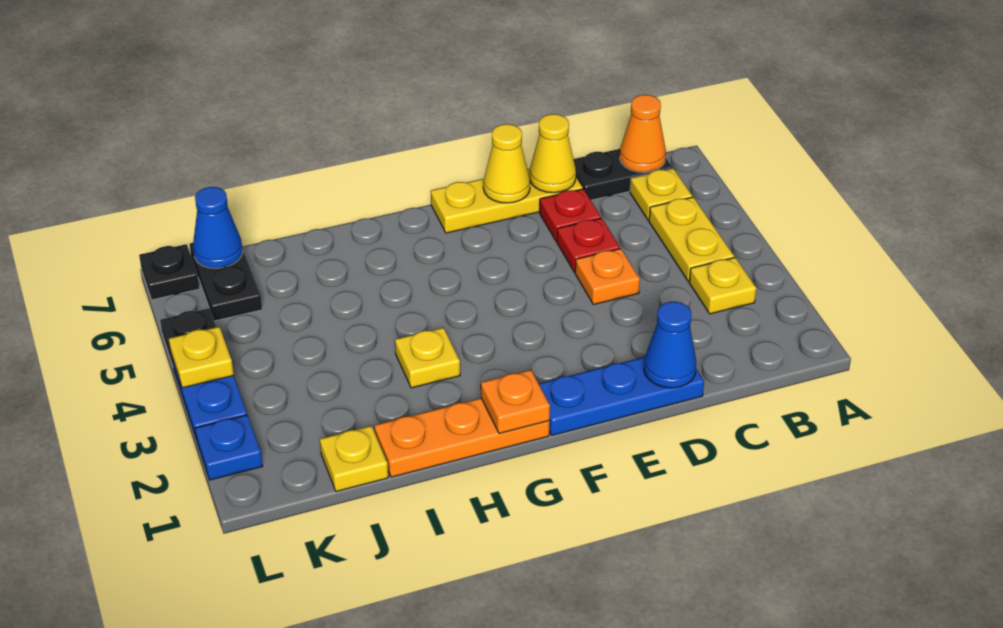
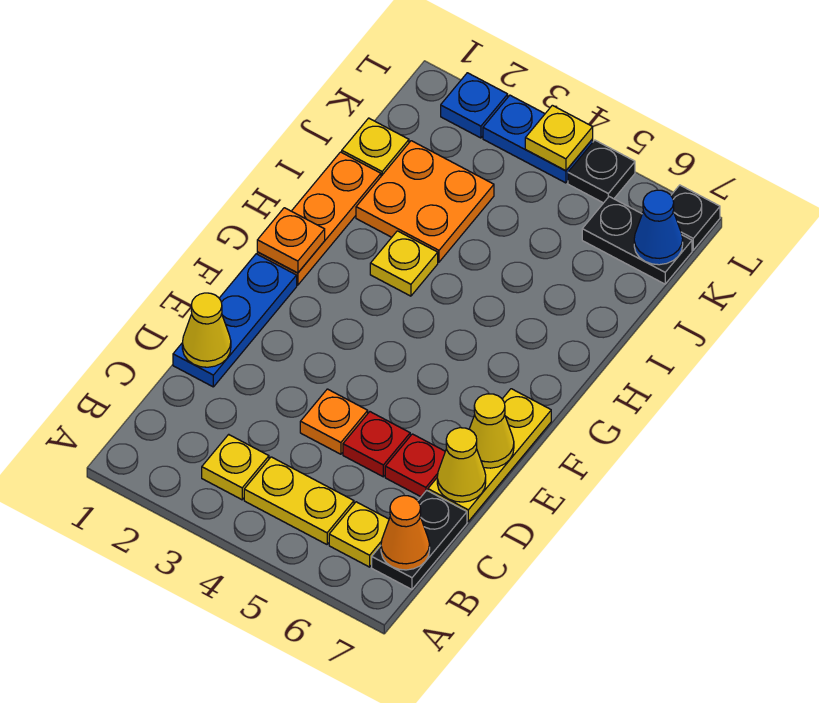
blue cone D1 level 2 -> yellow cone D1 level 2
none -> orange plate I2:J3 level 1

